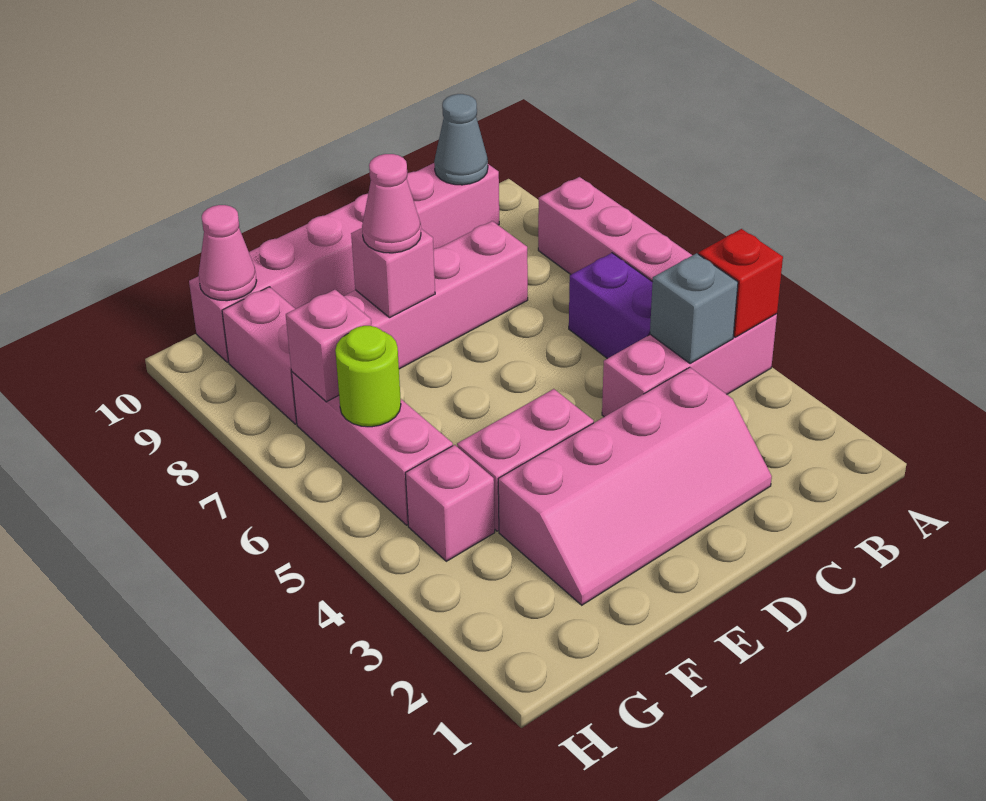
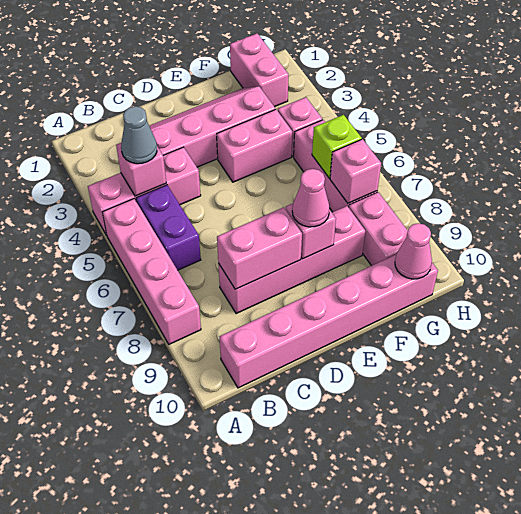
red brick A4 level 2 -> none
grey brick B4 level 2 -> pink brick B4 level 2
grey cone B10 level 2 -> grey cone B4 level 3
none -> pink brick C8:D8 level 2
none -> pink brick G1:G2 level 1
lime round brick G6 level 2 -> lime brick G6 level 2

